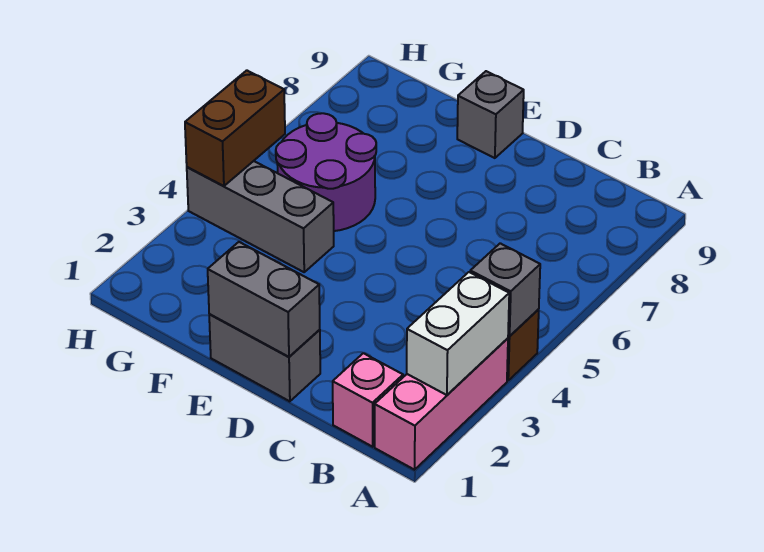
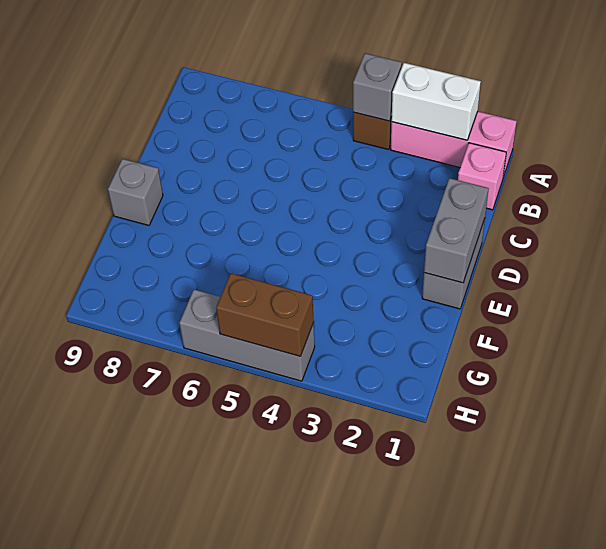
grey brick F4:H4 level 1 -> grey brick H4:H6 level 1
purple round brick F5:G6 level 1 -> none

